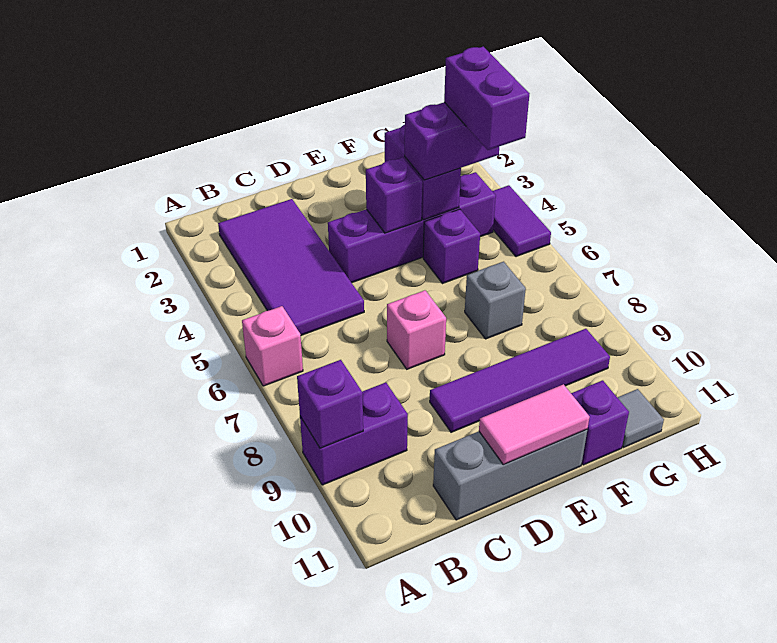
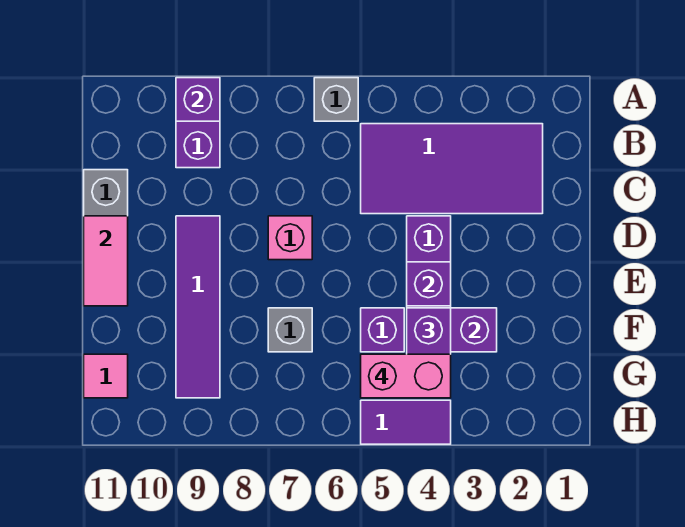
pink brick A6 level 1 -> grey brick A6 level 1
purple brick F11 level 1 -> none
purple brick G4:G5 level 4 -> pink brick G4:G5 level 4
grey tile G11 level 1 -> pink tile G11 level 1

